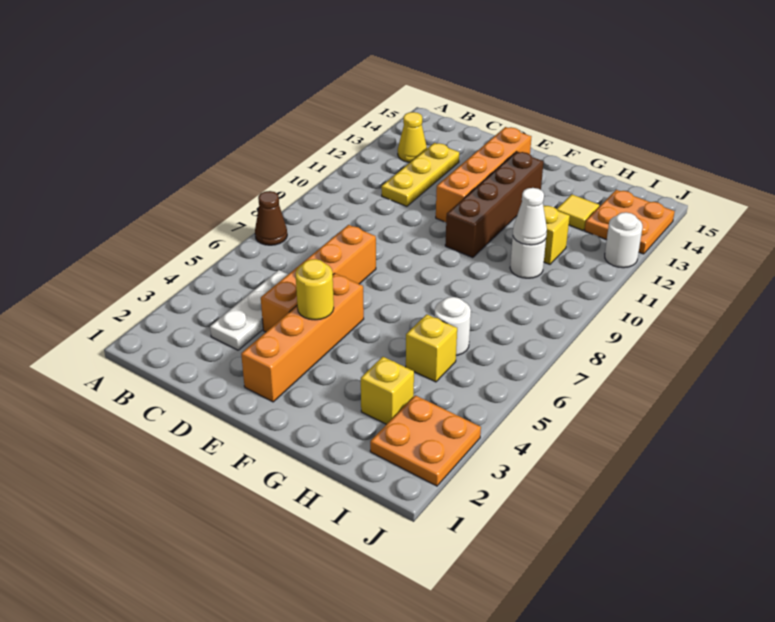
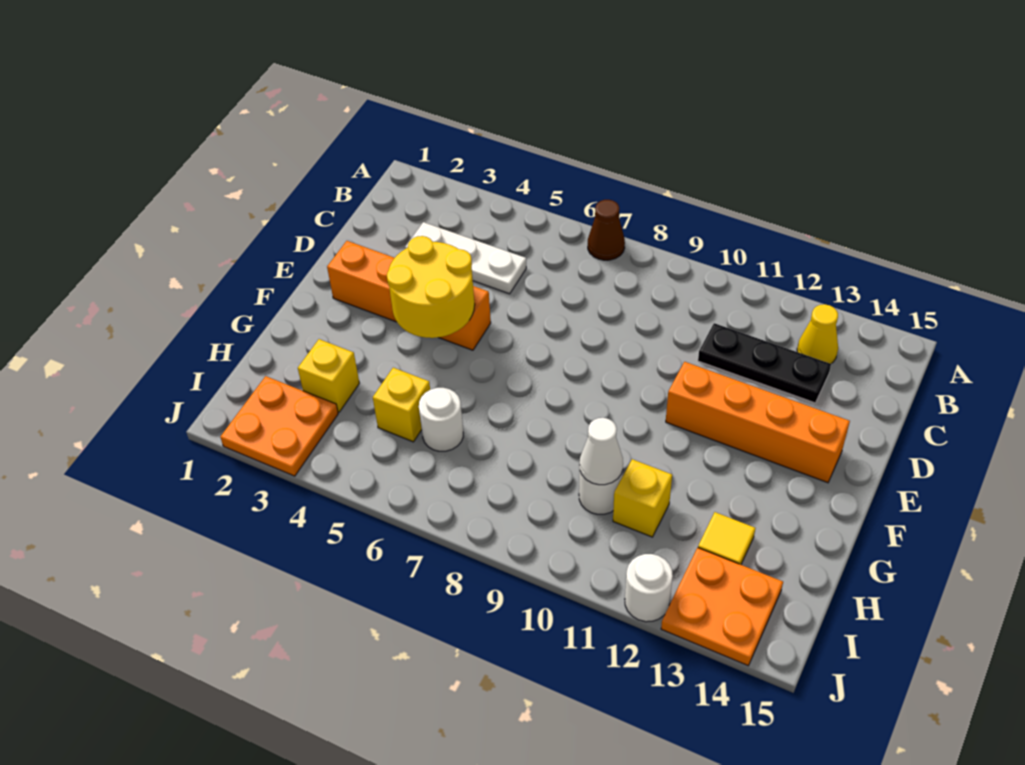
yellow plate C11:C13 level 1 -> black plate C11:C13 level 1
orange brick D4:D7 level 1 -> none
yellow round brick E4 level 2 -> yellow round brick E4:F5 level 2
brown brick F10:F13 level 1 -> none

